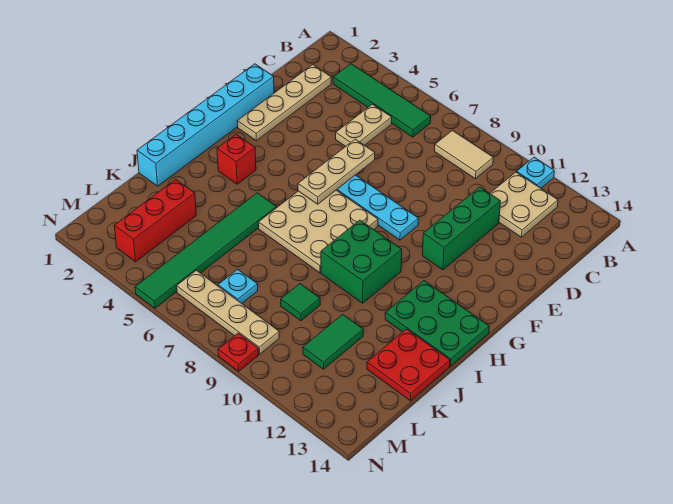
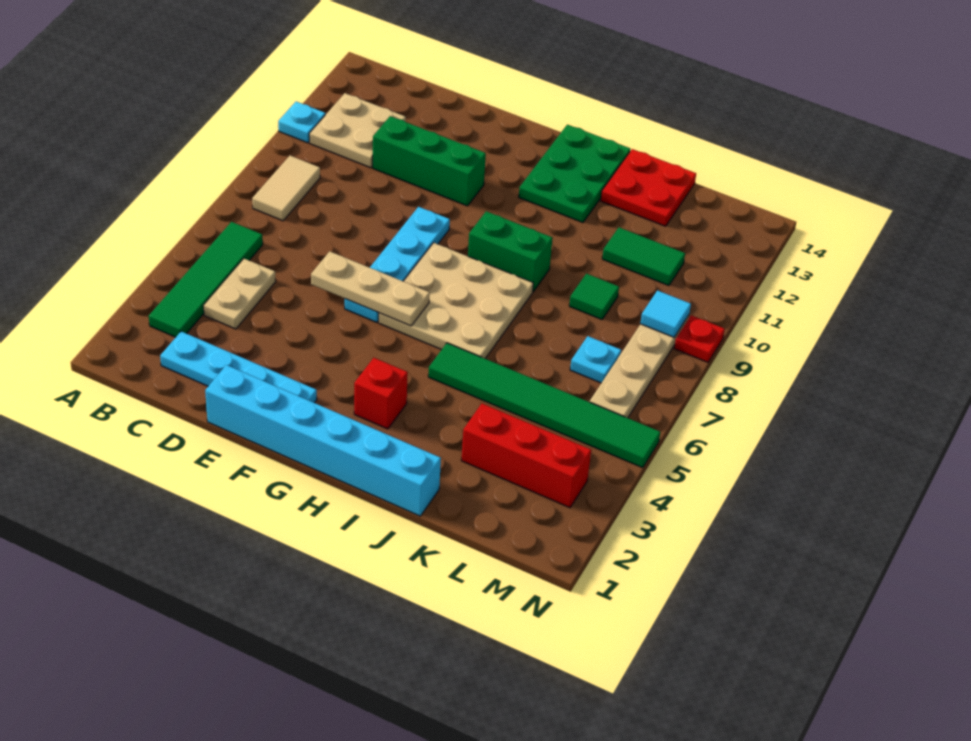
tan plate C2:F2 level 1 -> cyan plate C2:F2 level 1
tan plate C5:D5 level 1 -> tan plate C4:C5 level 1
green brick H9:I10 level 1 -> green brick H9:I9 level 1
none -> cyan tile M9 level 2

